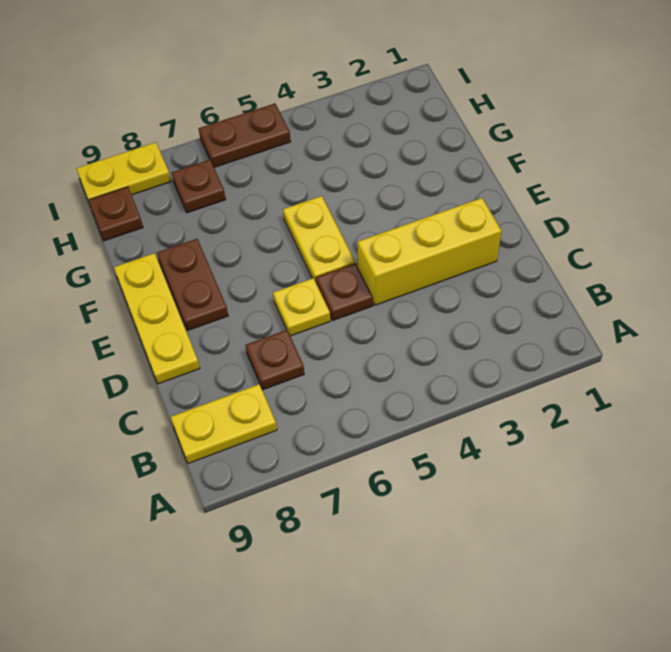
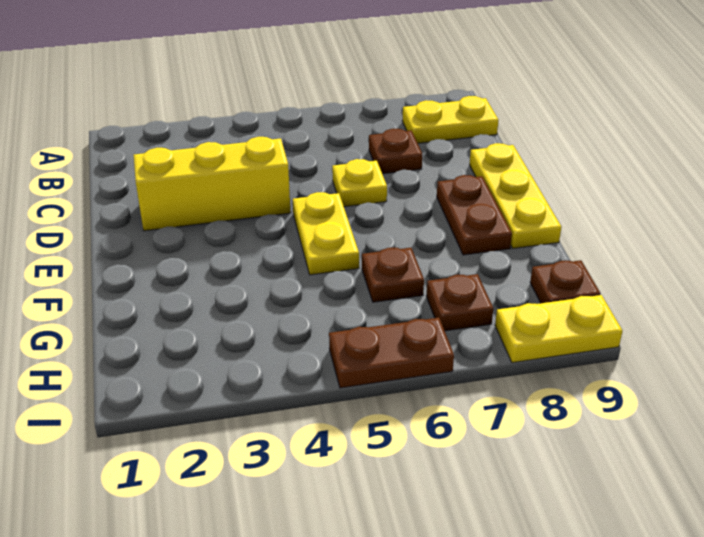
brown plate D5 level 1 -> brown plate G6 level 1

